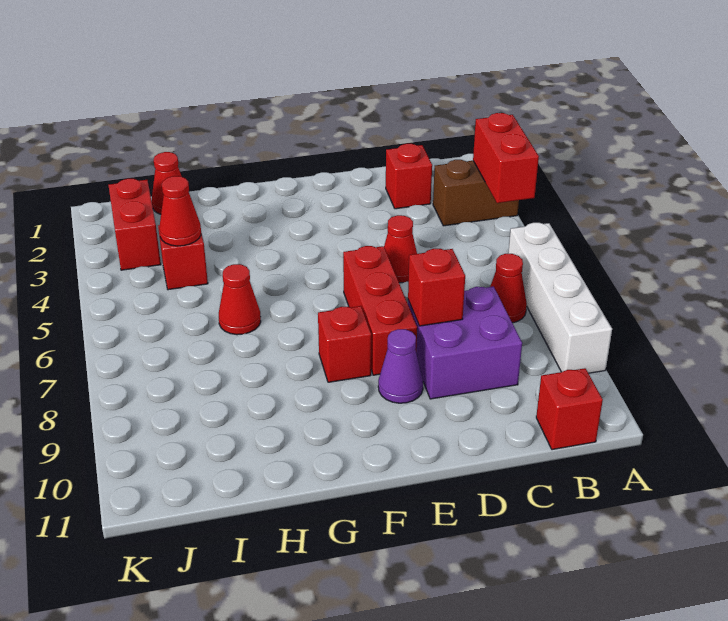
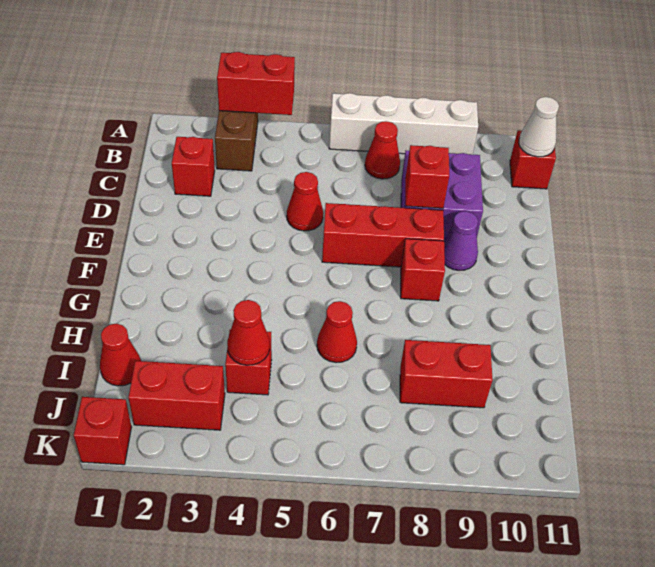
none -> white cone B11 level 2
none -> red brick I8:I9 level 1
none -> red brick K1 level 1

